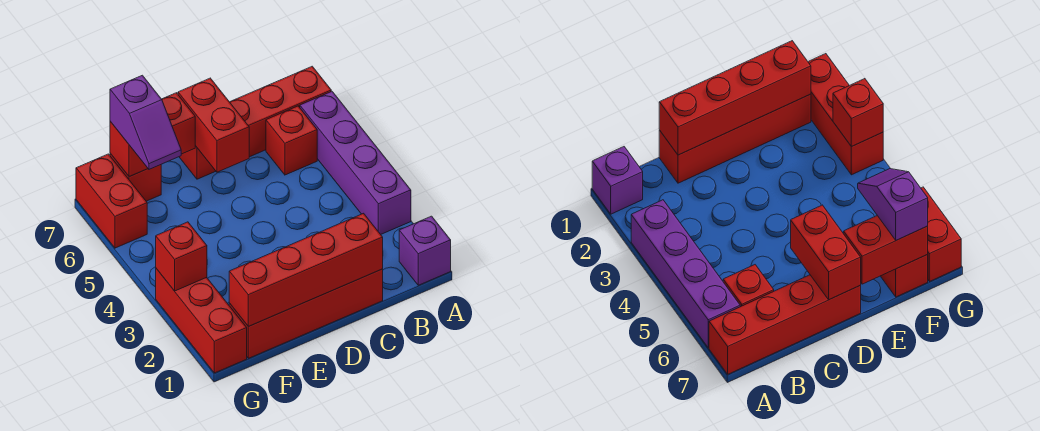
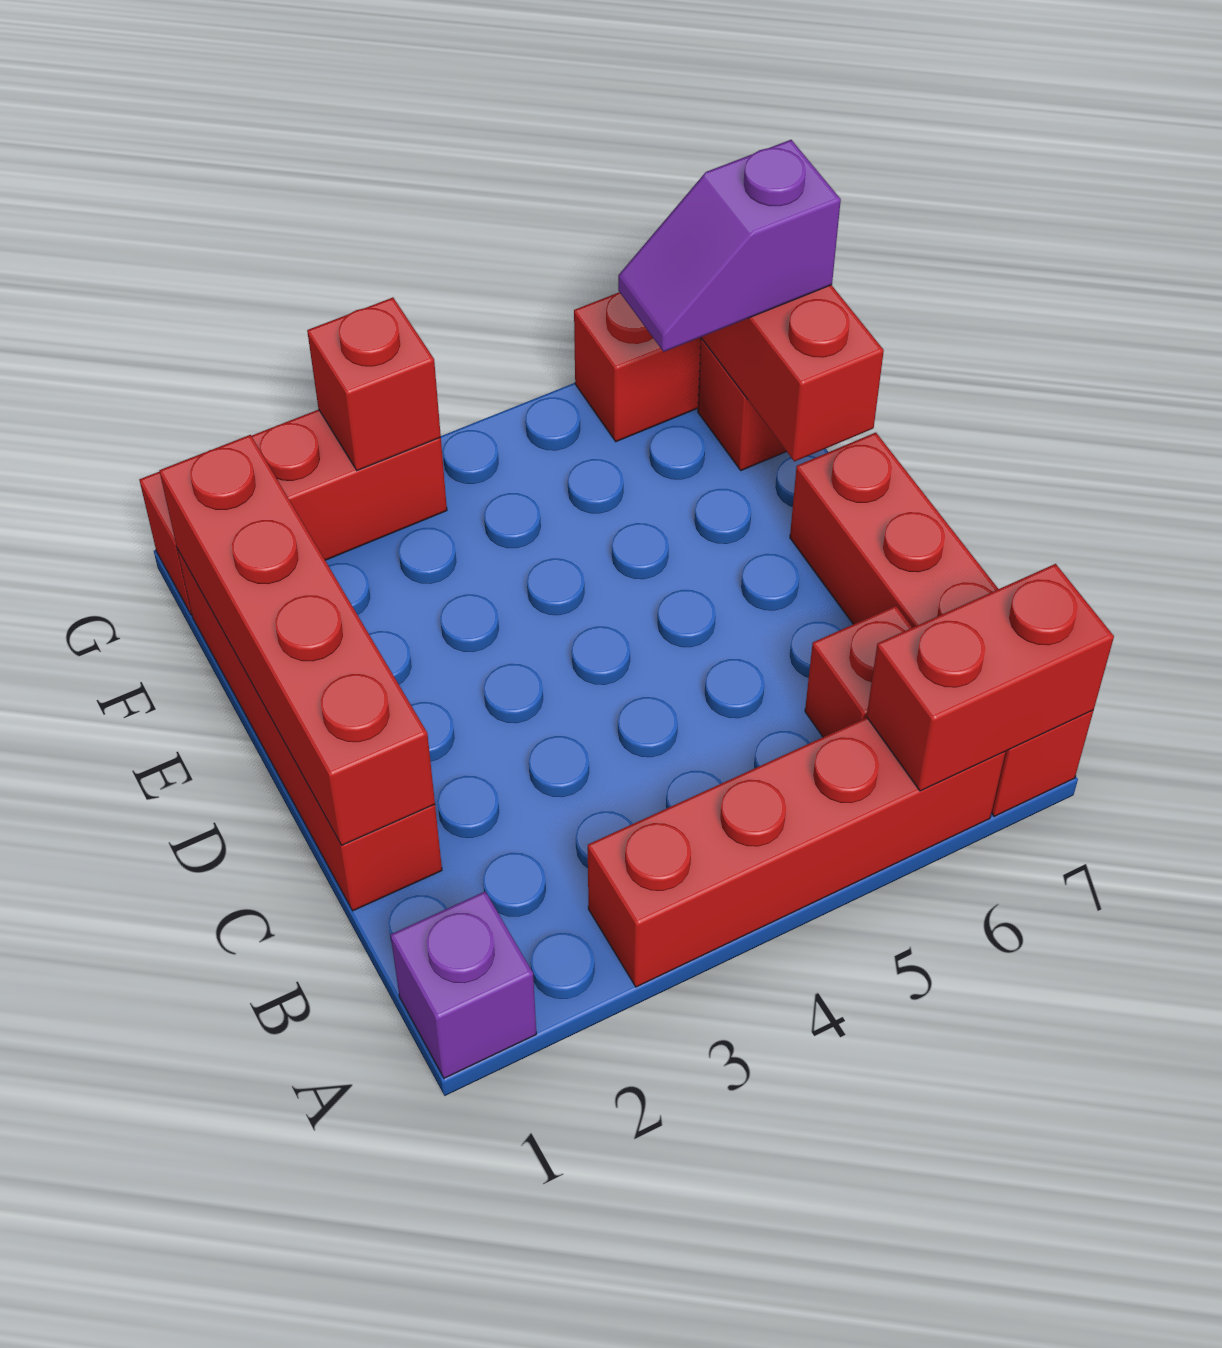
purple brick A3:A6 level 1 -> red brick A3:A6 level 1
red brick D6:D7 level 2 -> red brick A6:A7 level 2

